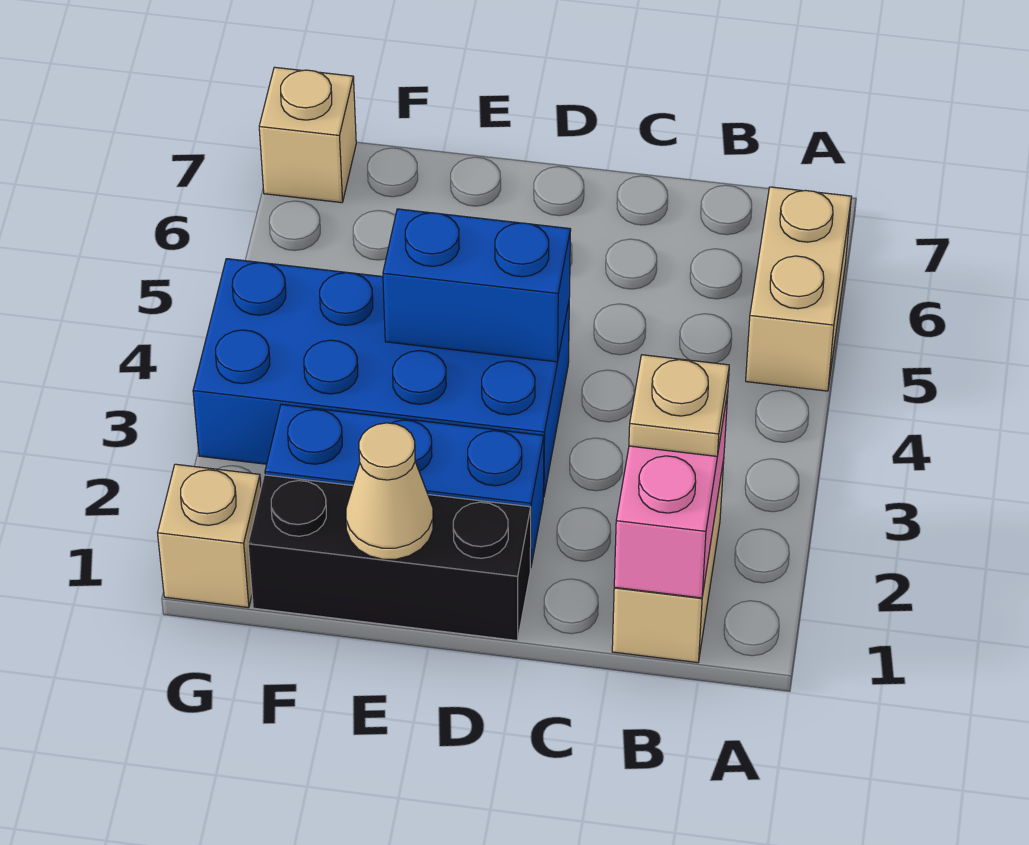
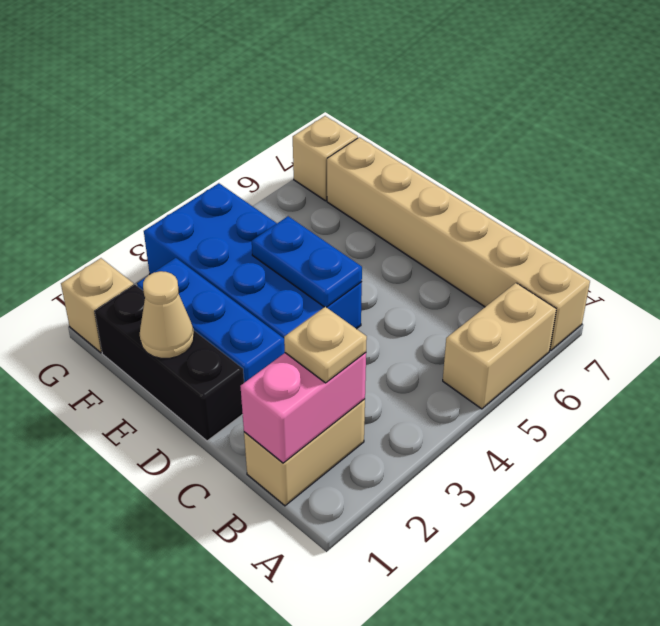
none -> tan brick A7:F7 level 1
blue brick D4:E4 level 2 -> blue plate D4:E4 level 2

